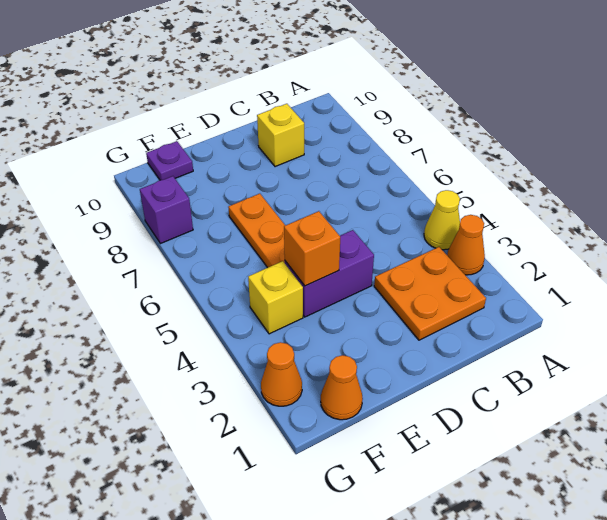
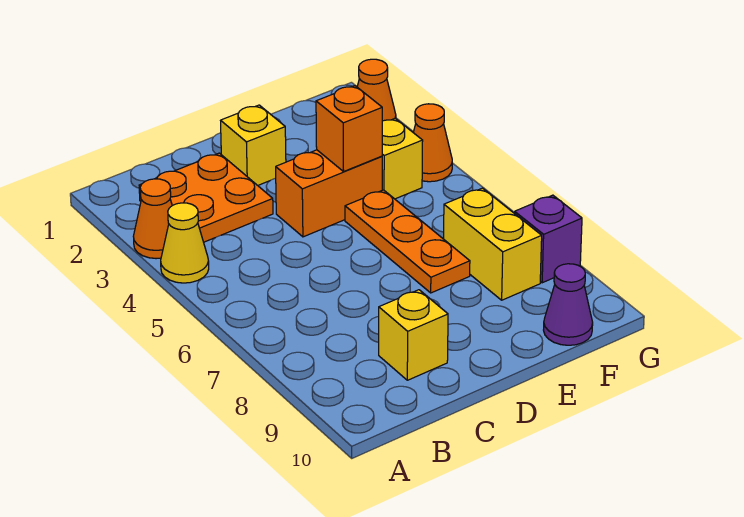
none -> yellow brick D2 level 1
purple brick D4:E4 level 1 -> orange brick D4:E4 level 1
orange cone F1 level 1 -> orange cone G4 level 1
none -> yellow brick F7:F8 level 1
purple plate F10 level 1 -> purple cone F10 level 1

